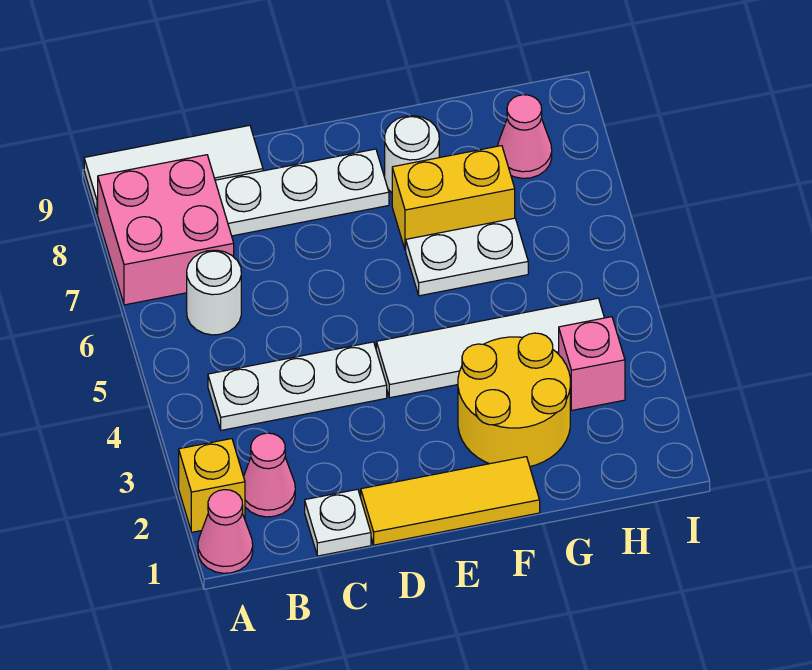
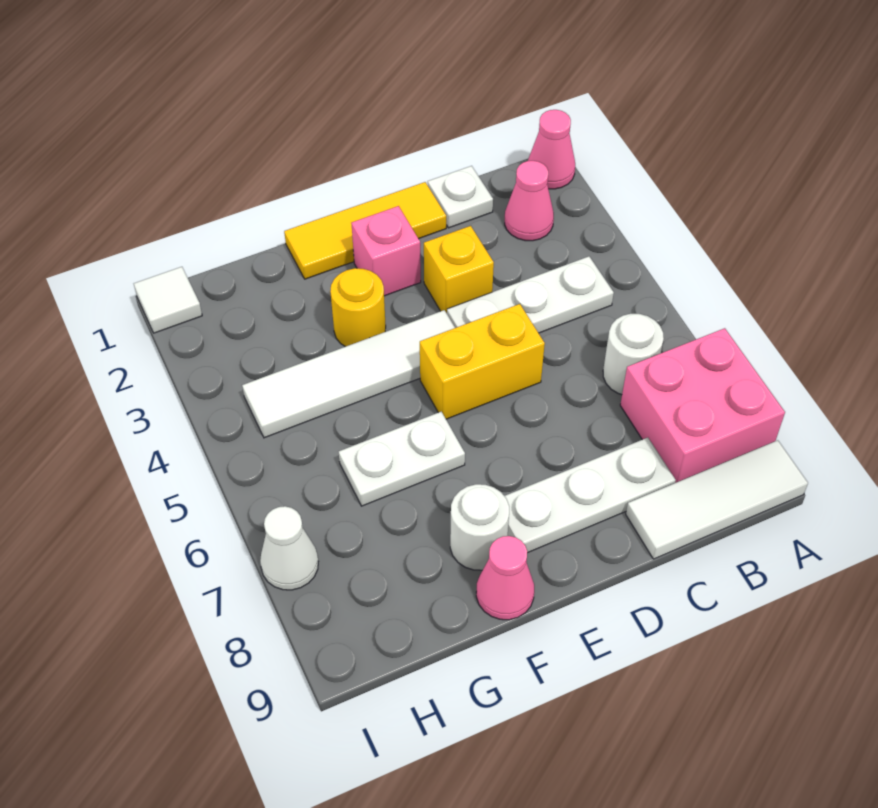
yellow brick A2 level 1 -> yellow brick D3 level 1
yellow round brick F2:G3 level 1 -> yellow round brick F3 level 1
yellow brick F7:G7 level 1 -> yellow brick D5:E5 level 1
pink brick H3 level 1 -> pink brick E2 level 1
pink cone H8 level 1 -> pink cone F9 level 1
none -> white tile I1 level 1
none -> white cone I7 level 1

